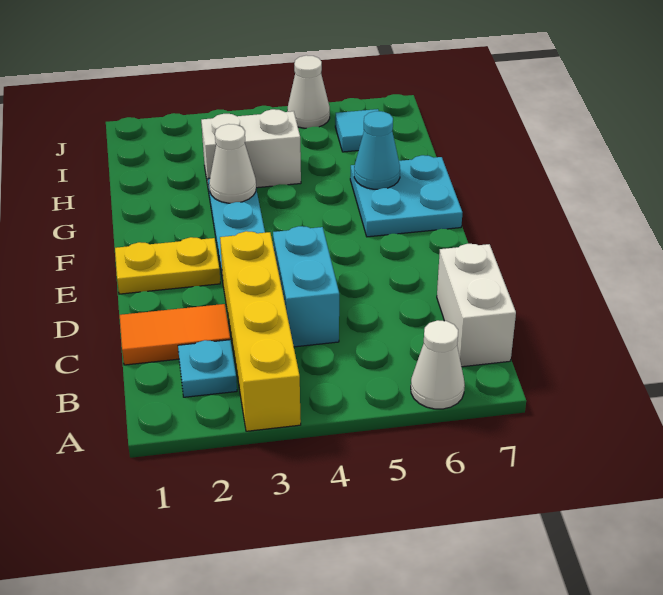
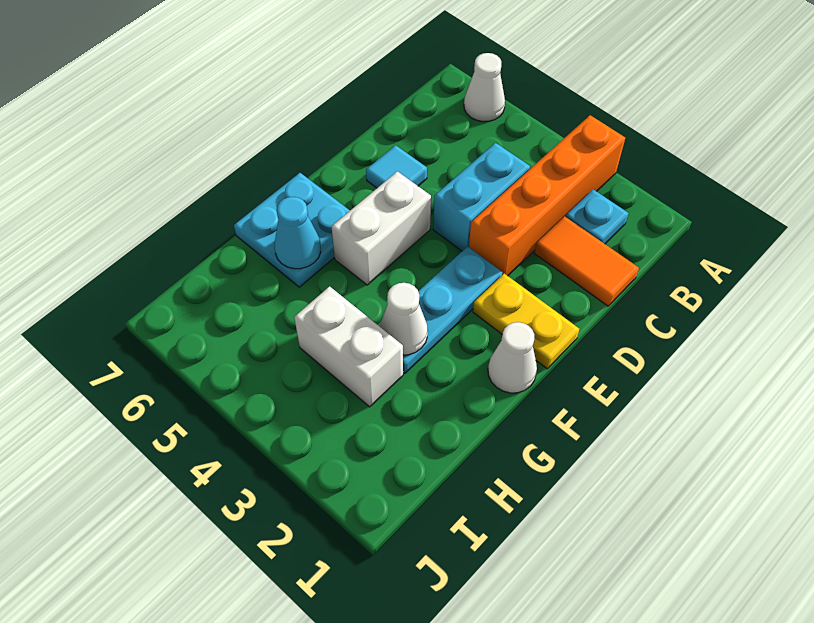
yellow brick A3:D3 level 1 -> orange brick A3:D3 level 1
white brick B7:C7 level 1 -> white brick E5:F5 level 1
cyan tile I6 level 1 -> cyan tile D6 level 1
white cone J5 level 1 -> white cone F1 level 1

